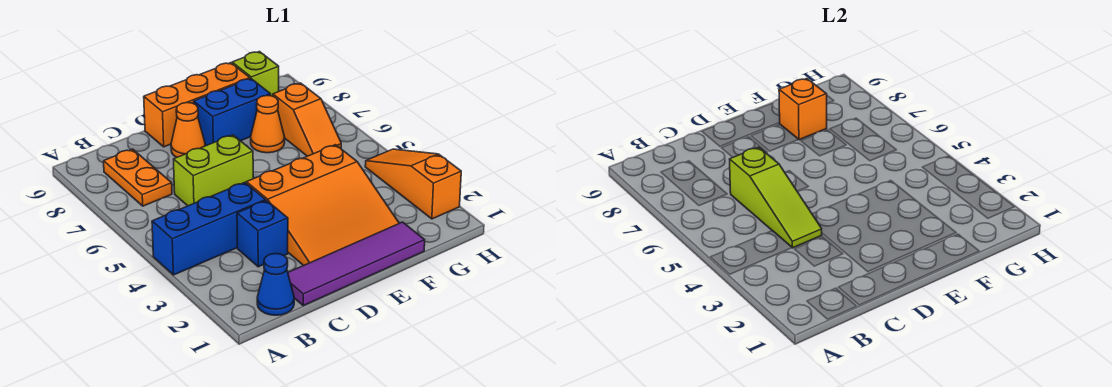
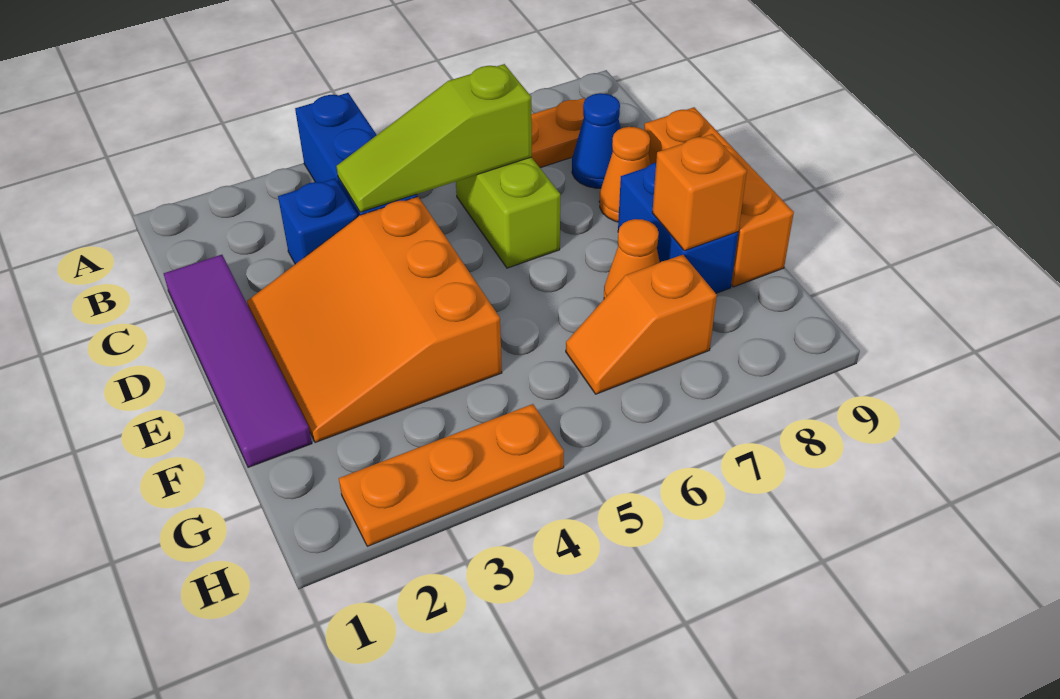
blue cone B1 level 1 -> blue cone C8 level 1
lime brick G9 level 1 -> none
orange slope H2:H4 level 1 top 2 -> orange plate H2:H4 level 1

